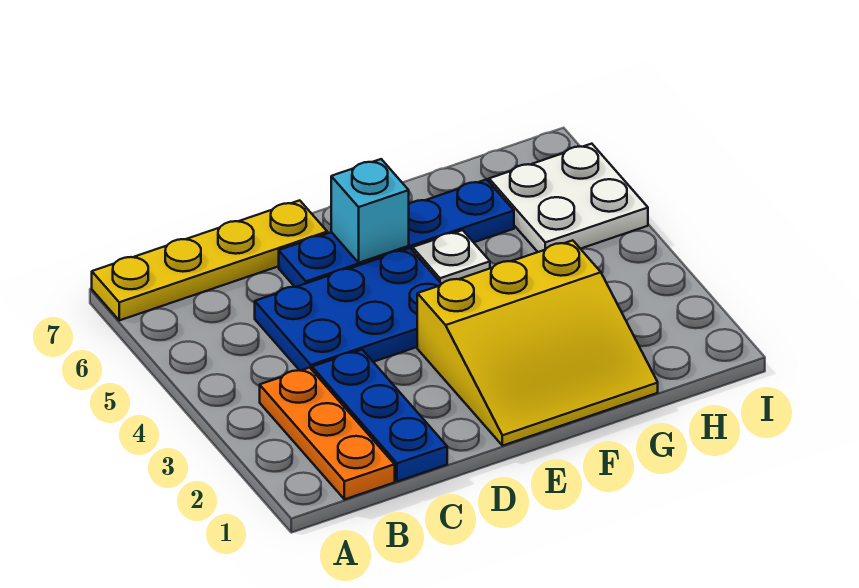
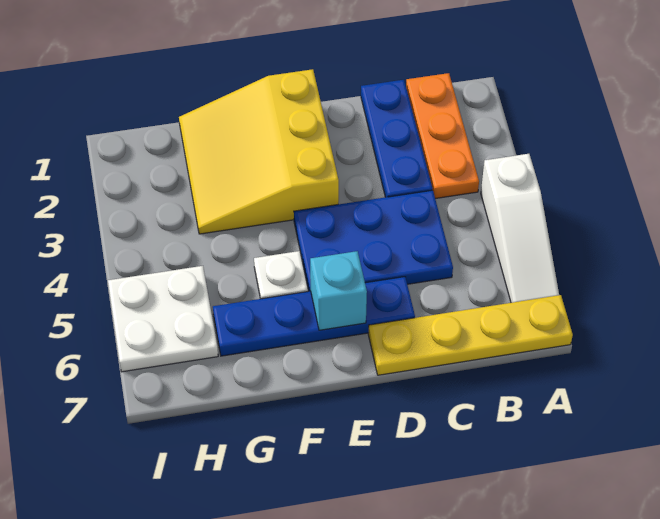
none -> white slope A4:A6 level 1 top 4
yellow slope E1:G3 level 1 top 3 -> yellow slope E1:G3 level 1 top E

